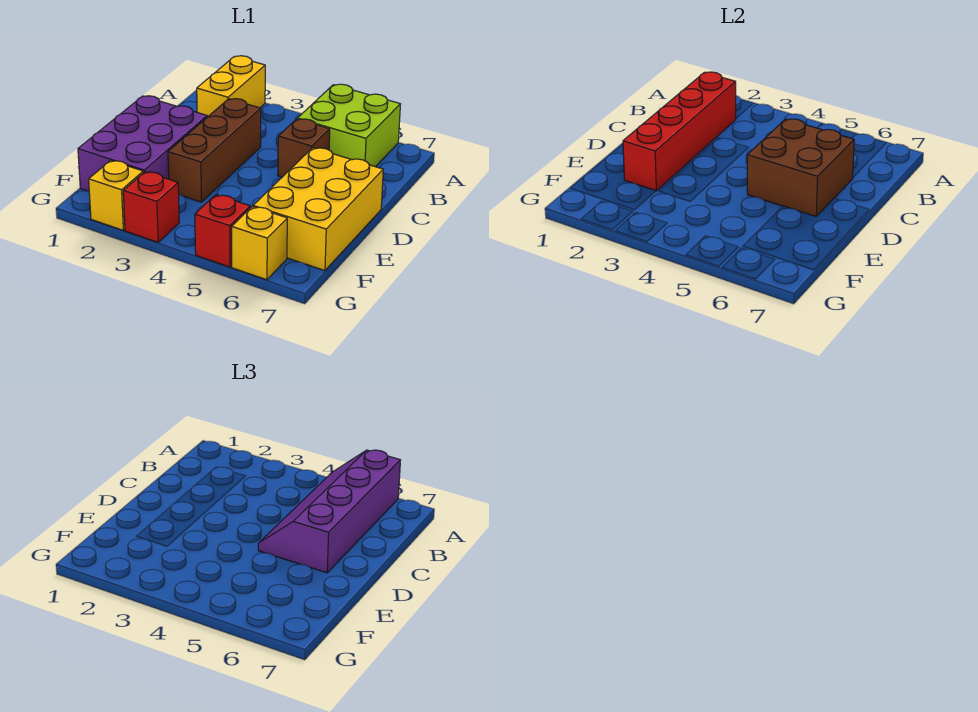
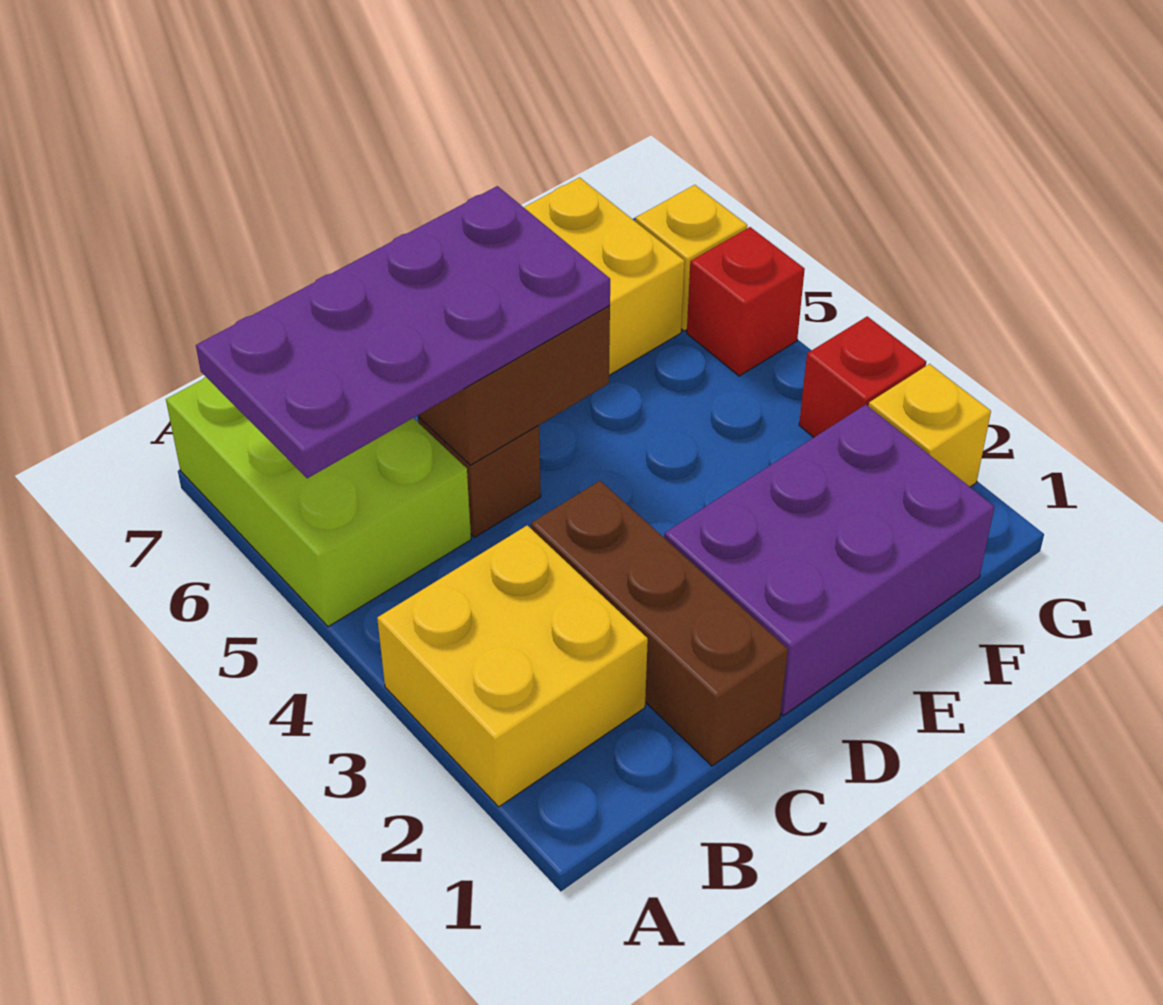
yellow brick A2:B2 level 1 -> yellow brick A2:B3 level 1
lime brick A5:B6 level 1 -> lime brick A5:B7 level 1
purple slope A5:D6 level 3 top 6 -> purple plate A5:D6 level 3
red brick B2:E2 level 2 -> none
brown brick C3:E3 level 1 -> brown brick C1:C3 level 1

